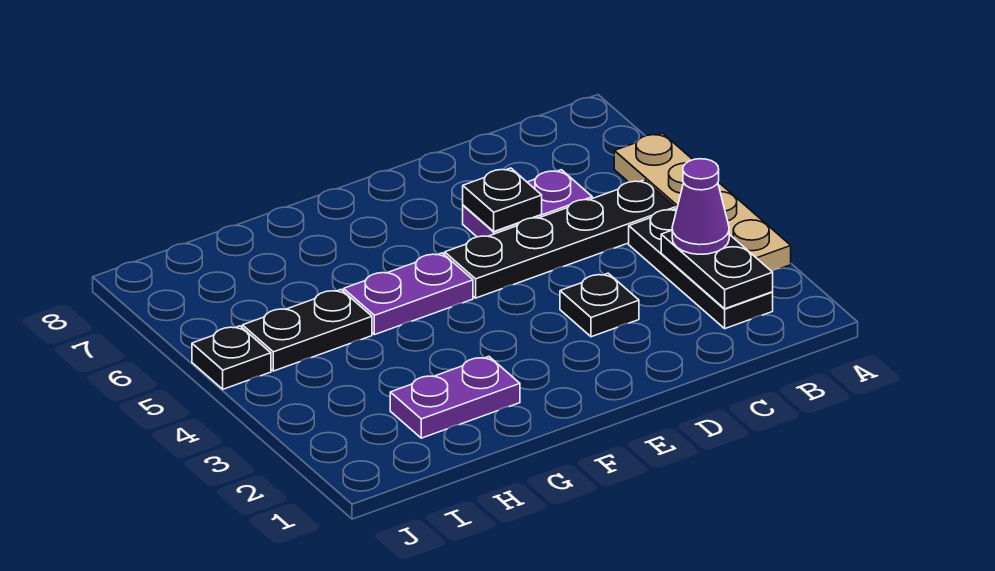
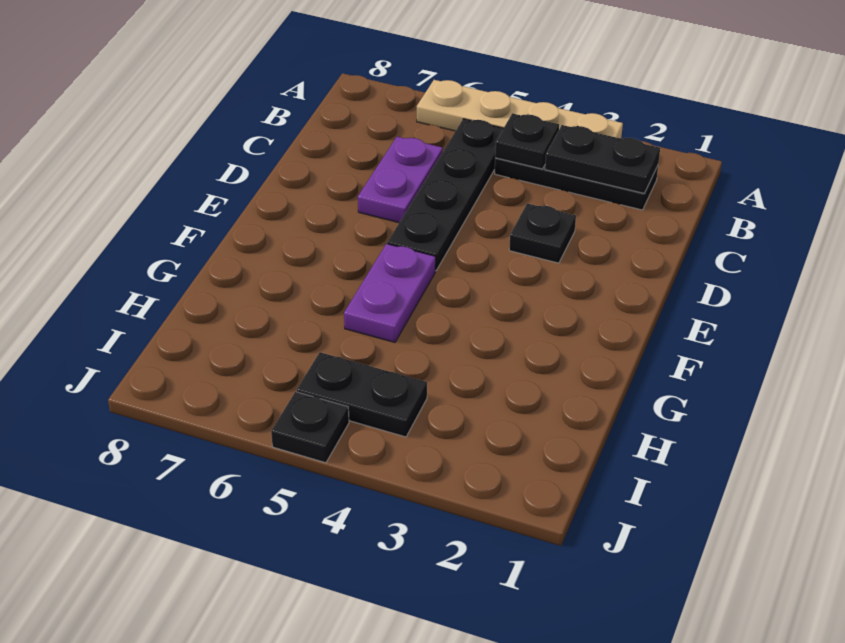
purple cone B3 level 3 -> none
black plate D6 level 2 -> black plate B4 level 2
purple plate G2:H2 level 1 -> none
black plate H5:I5 level 1 -> black plate I4:I5 level 1

